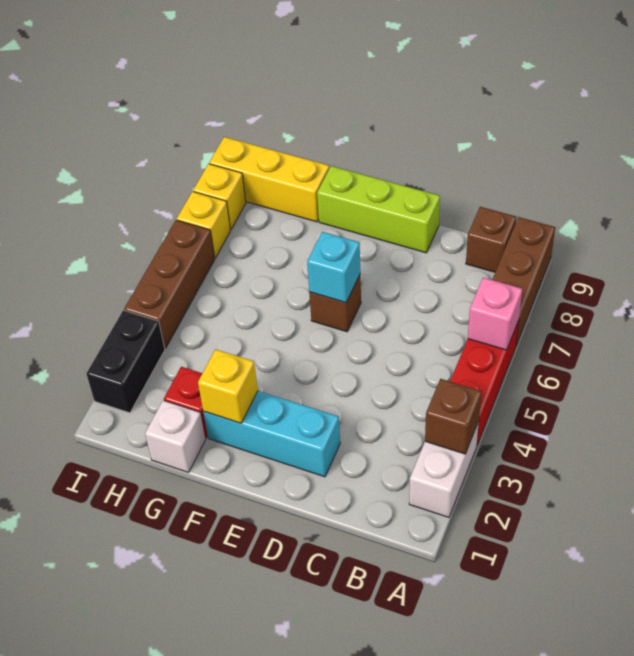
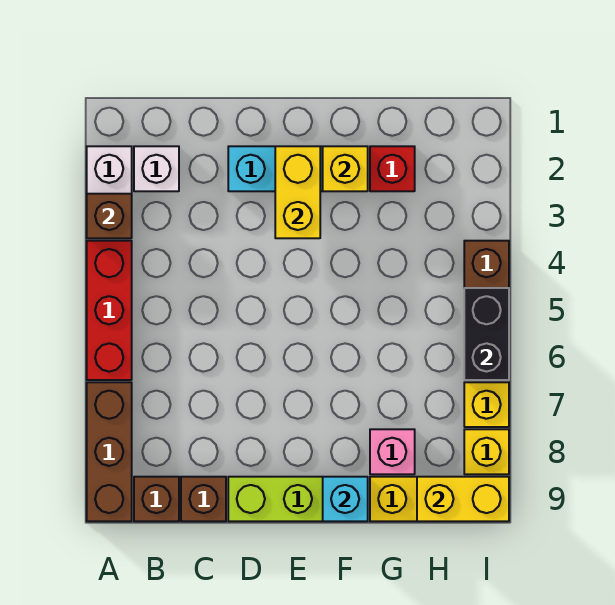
pink brick A6 level 2 -> pink brick G8 level 1
none -> yellow brick E2:E3 level 2
brown brick E6 level 1 -> brown brick C9 level 1
cyan brick E6 level 2 -> cyan brick F9 level 2
white brick G1 level 1 -> white brick B2 level 1
none -> yellow brick H9:I9 level 2
black brick I2:I3 level 1 -> black brick I5:I6 level 2

